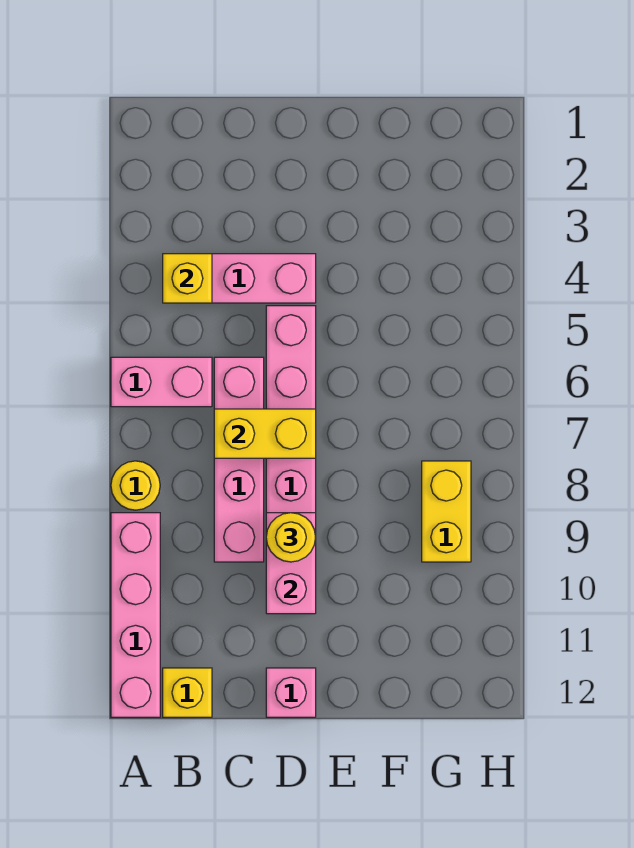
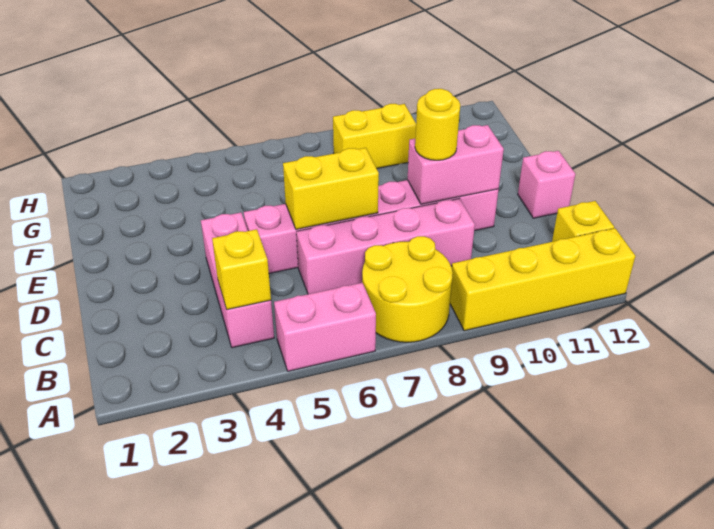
pink brick A6:B6 level 1 -> pink brick A5:A6 level 1
yellow round brick A8 level 1 -> yellow round brick A7:B8 level 1
pink brick A9:A12 level 1 -> yellow brick A9:A12 level 1
yellow brick C7:D7 level 2 -> yellow brick D6:D7 level 2

